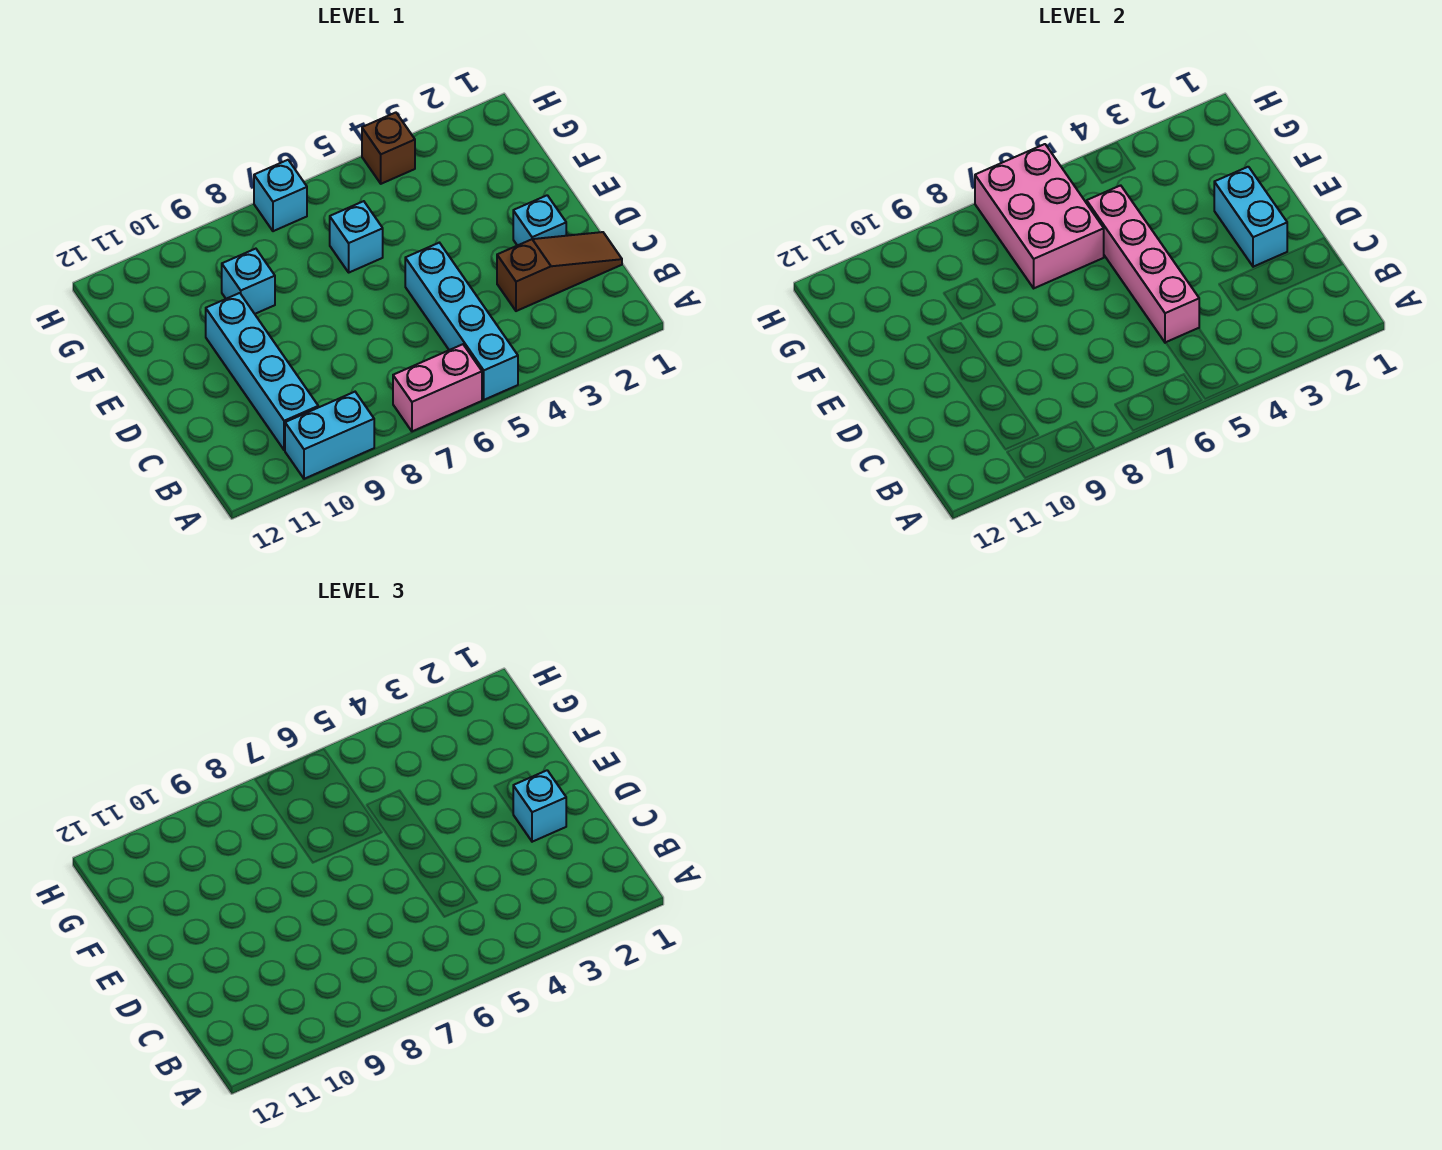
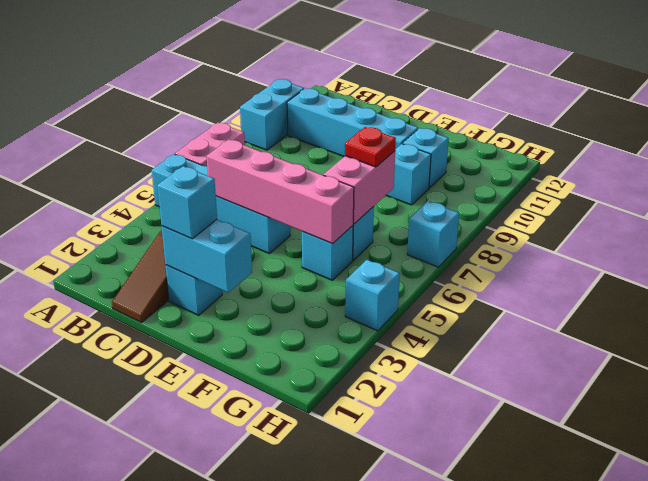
none -> cyan brick F5 level 1
pink brick F6:H7 level 2 -> pink brick F6:F7 level 2
none -> red plate F7 level 3
none -> cyan brick F10 level 1
brown brick H4 level 1 -> cyan brick H4 level 1

